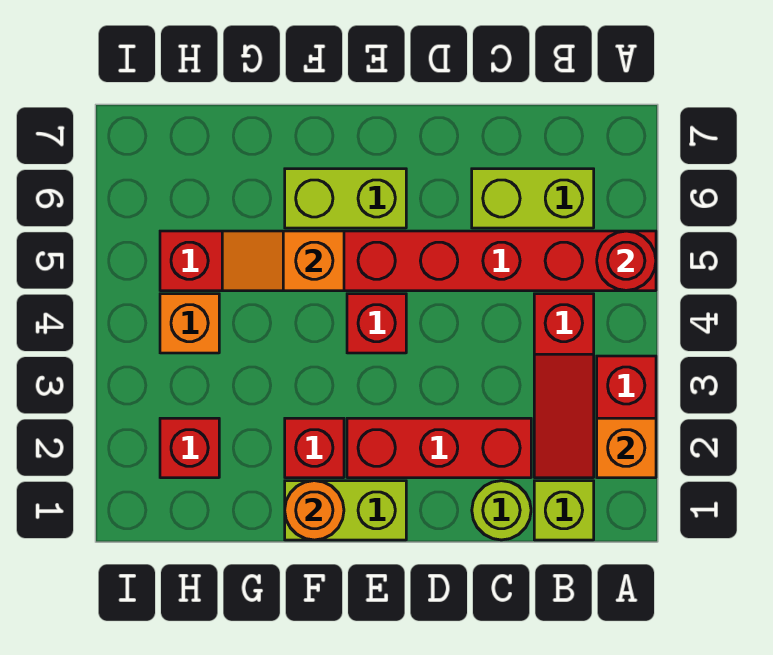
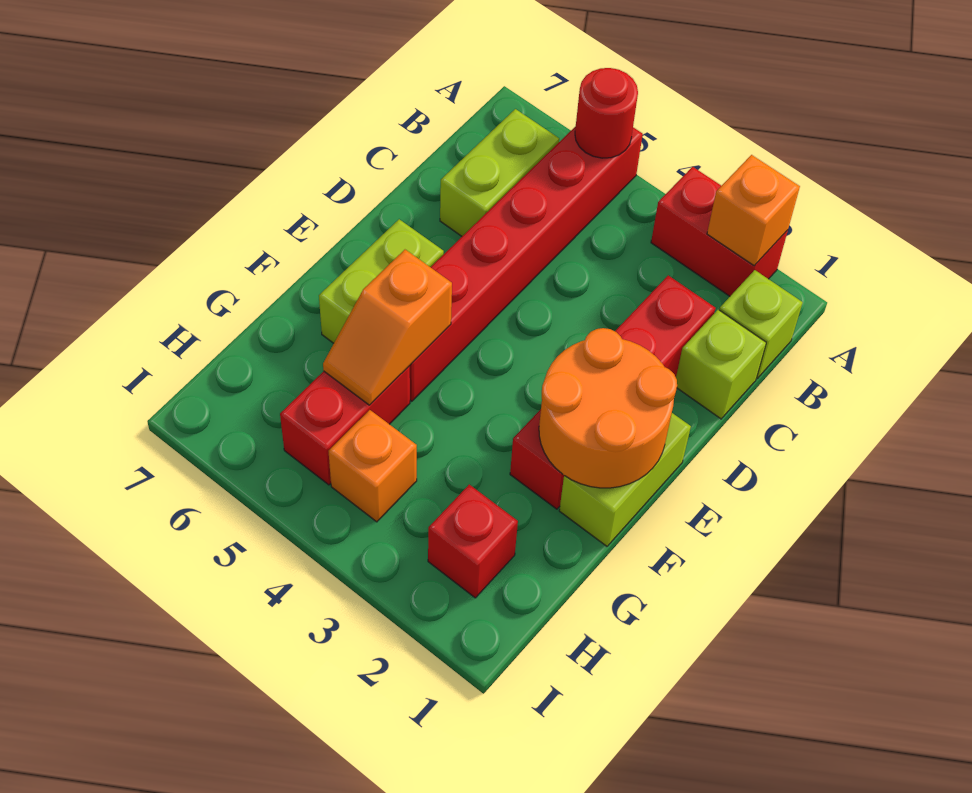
red slope B2:B4 level 1 top 4 -> none
lime round brick C1 level 1 -> lime brick C1 level 1
red brick E4 level 1 -> none
orange round brick F1 level 2 -> orange round brick E1:F2 level 2

